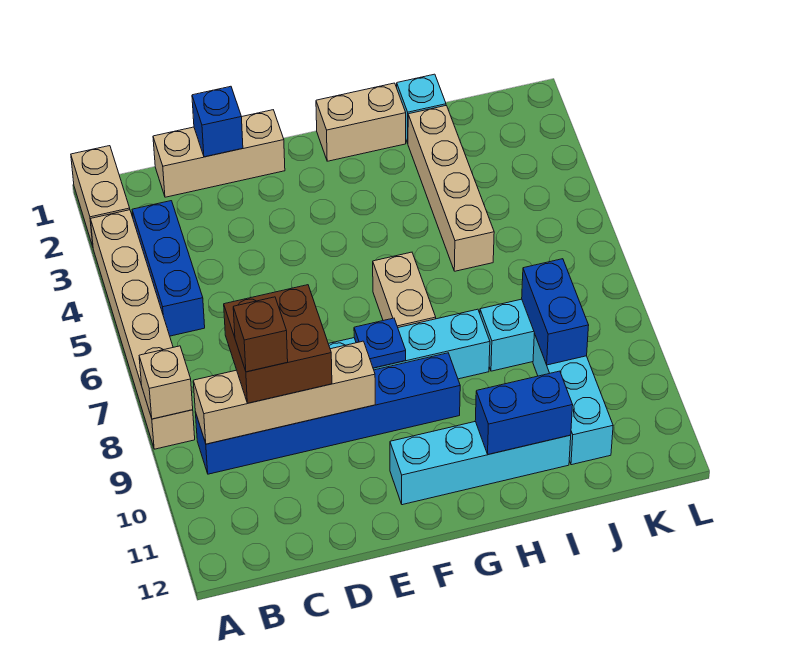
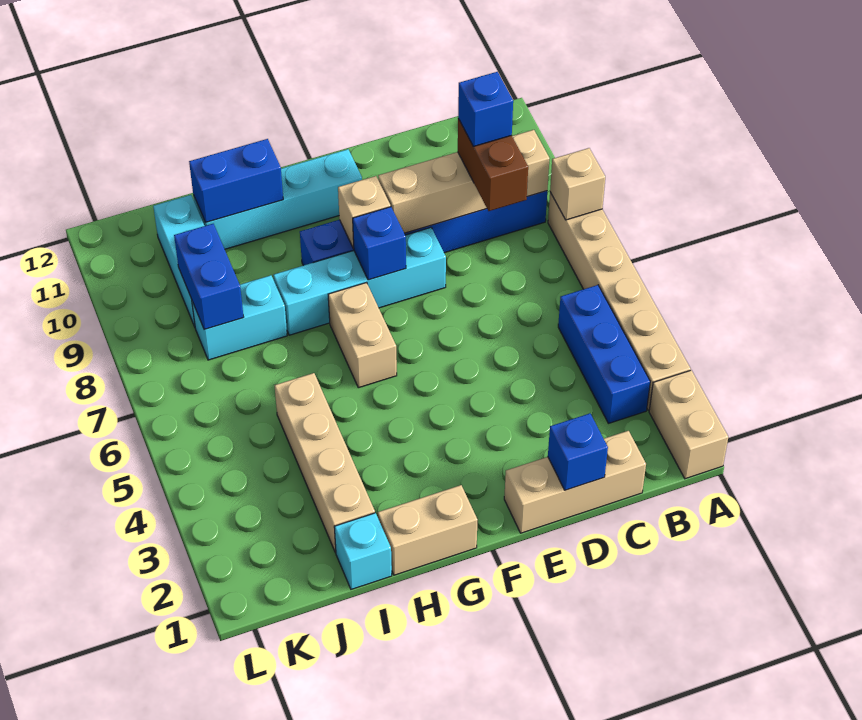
brown brick C8:D9 level 3 -> brown brick C8:C9 level 3
brown brick C9 level 4 -> blue brick C9 level 4
blue plate F8 level 2 -> blue brick F8 level 2
none -> tan brick F9 level 2

